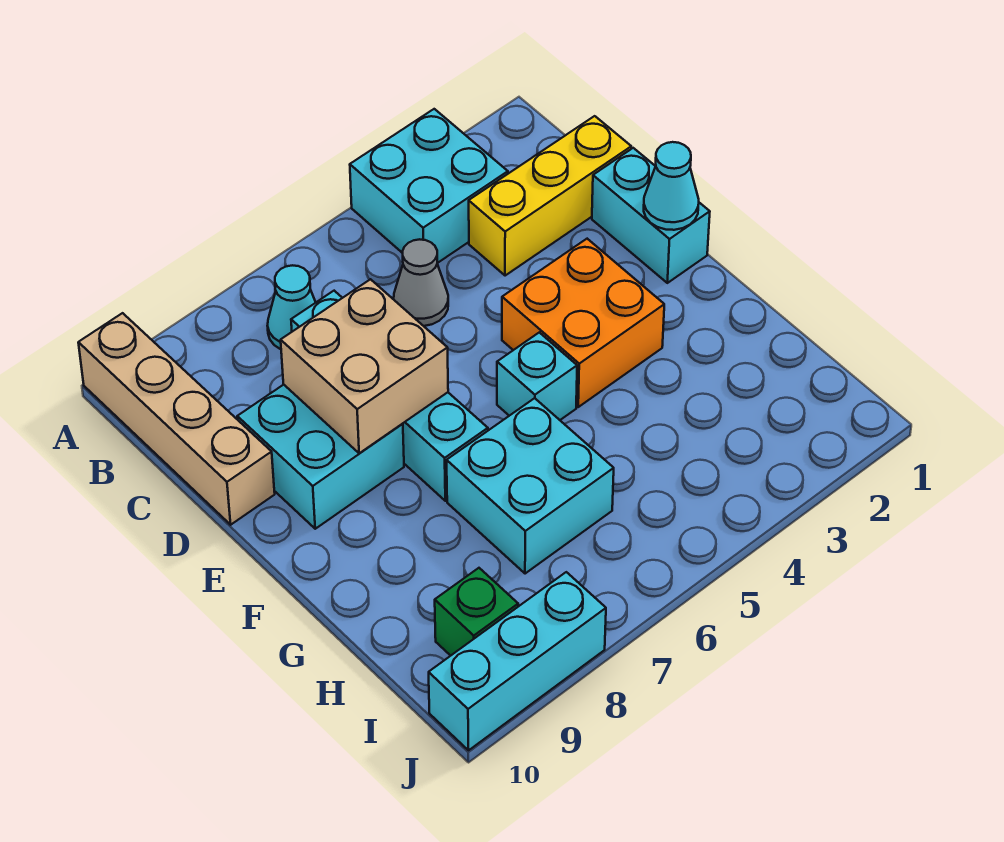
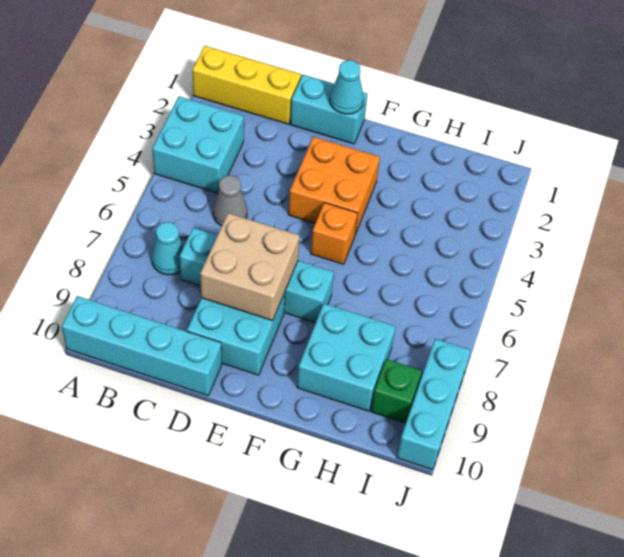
tan brick A10:D10 level 1 -> cyan brick A10:D10 level 1
yellow brick C1:C3 level 1 -> yellow brick A1:C1 level 1
cyan brick F5 level 1 -> orange brick F5 level 1
cyan brick G6:H7 level 1 -> cyan brick G8:H9 level 1

